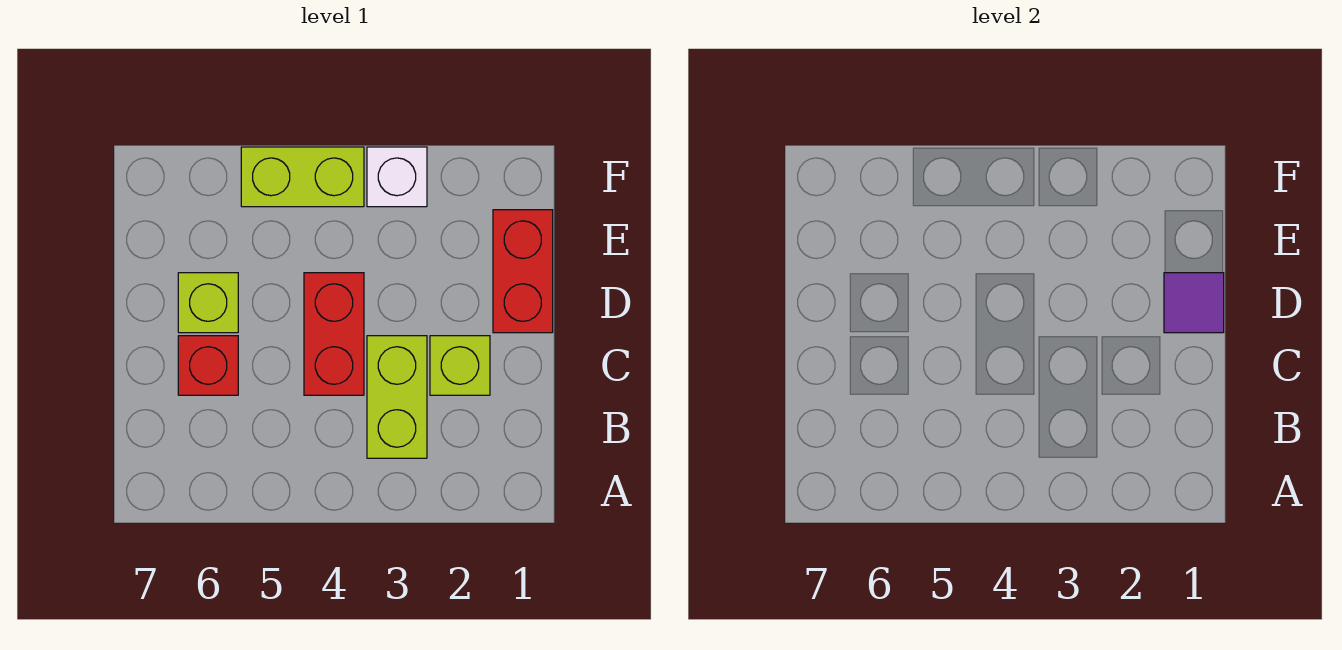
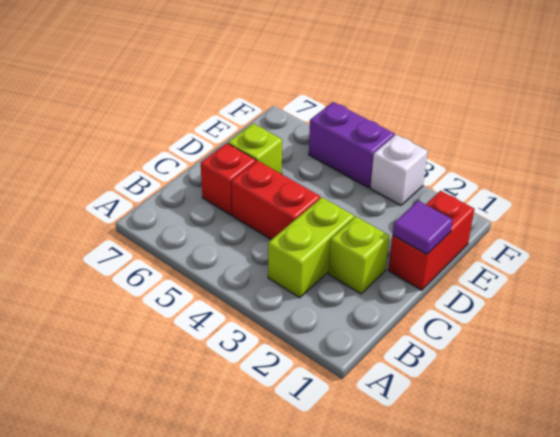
red brick C4:D4 level 1 -> red brick C4:C5 level 1
lime brick F4:F5 level 1 -> purple brick F4:F5 level 1

